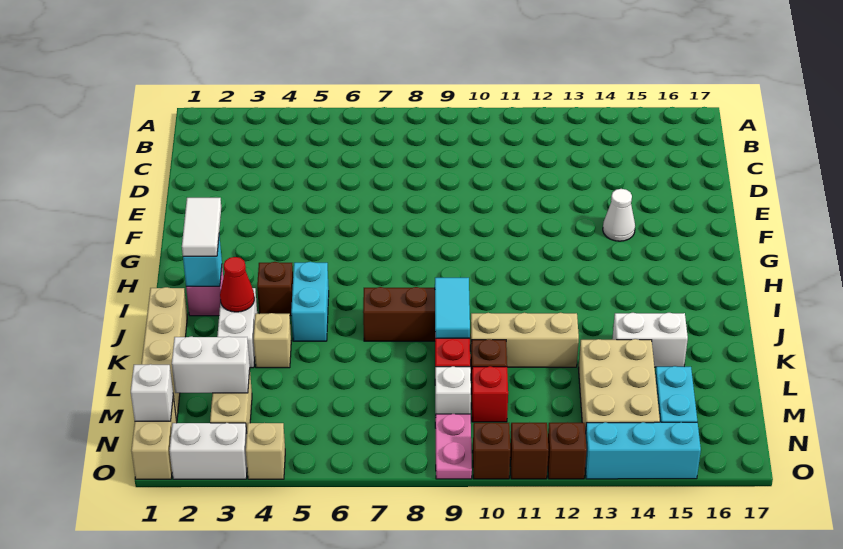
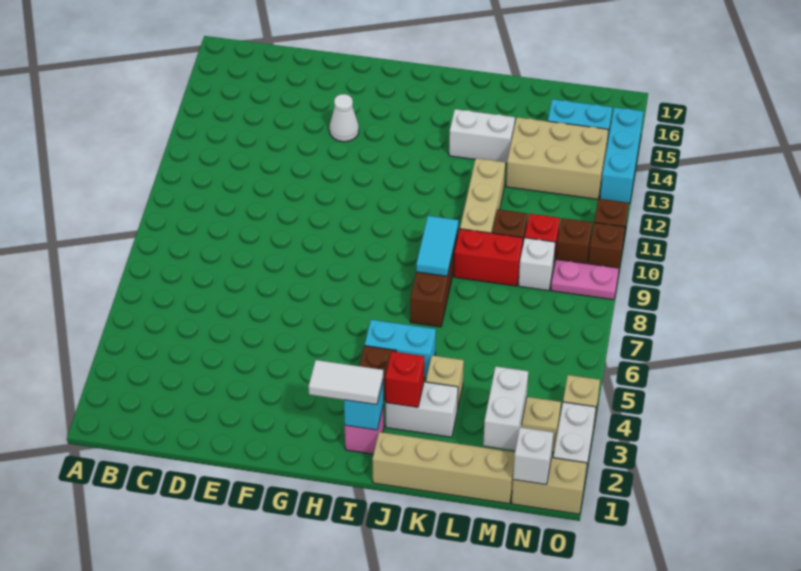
red cone J3 level 2 -> red brick J3 level 2
cyan tile J9:K9 level 2 -> cyan tile J8:J9 level 2
white brick K14:K15 level 1 -> white brick J14:K14 level 1
brown brick O12 level 1 -> brown brick N10 level 1

